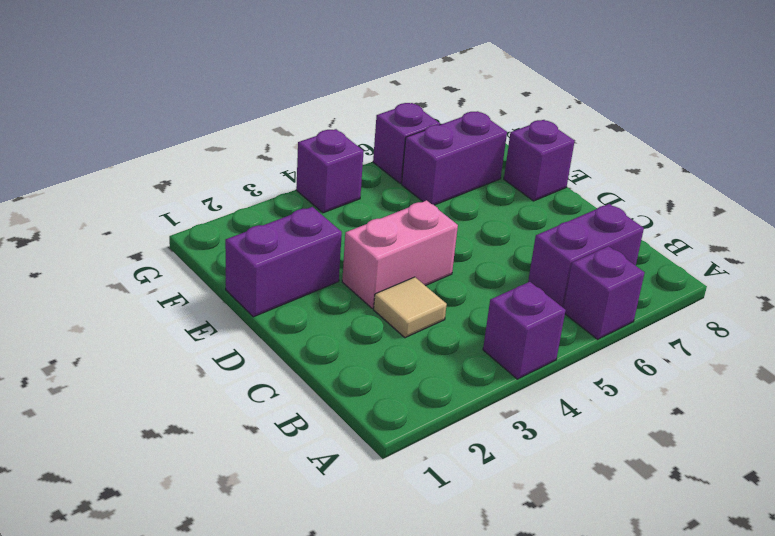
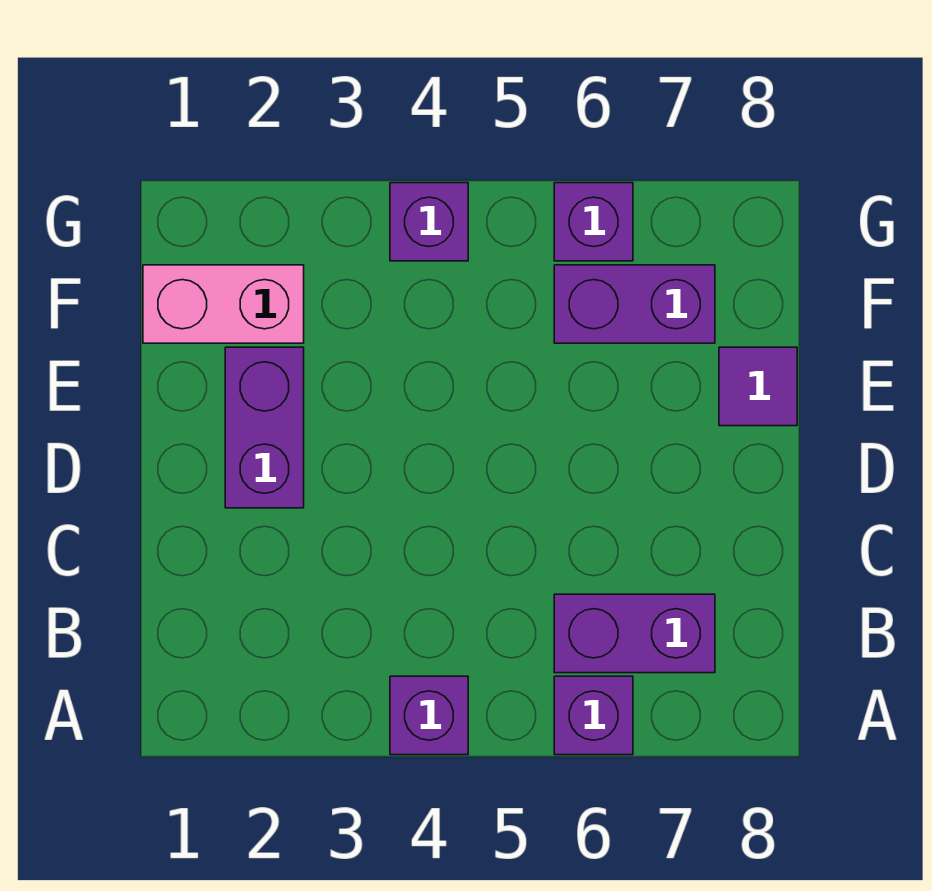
tan tile C3 level 1 -> none
pink brick D3:D4 level 1 -> pink brick F1:F2 level 1
purple brick E1:E2 level 1 -> purple brick D2:E2 level 1
purple brick E8 level 1 -> purple tile E8 level 1

